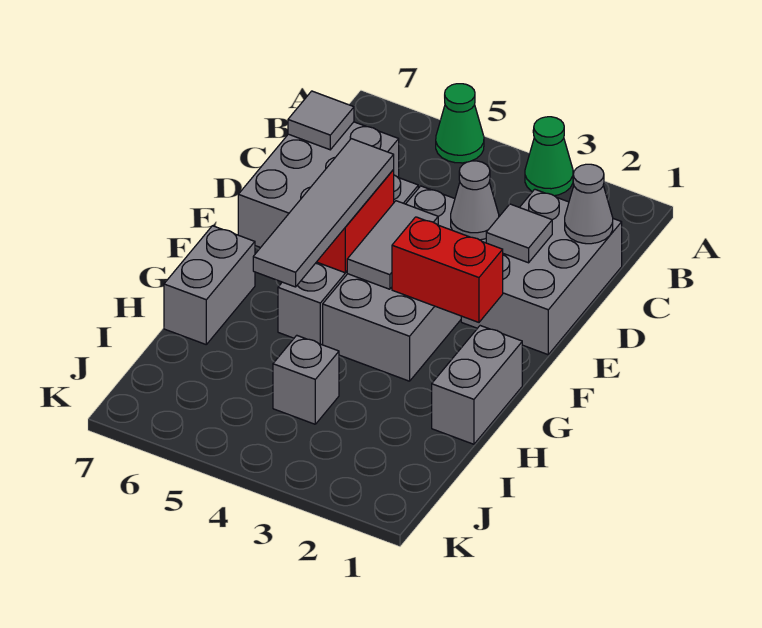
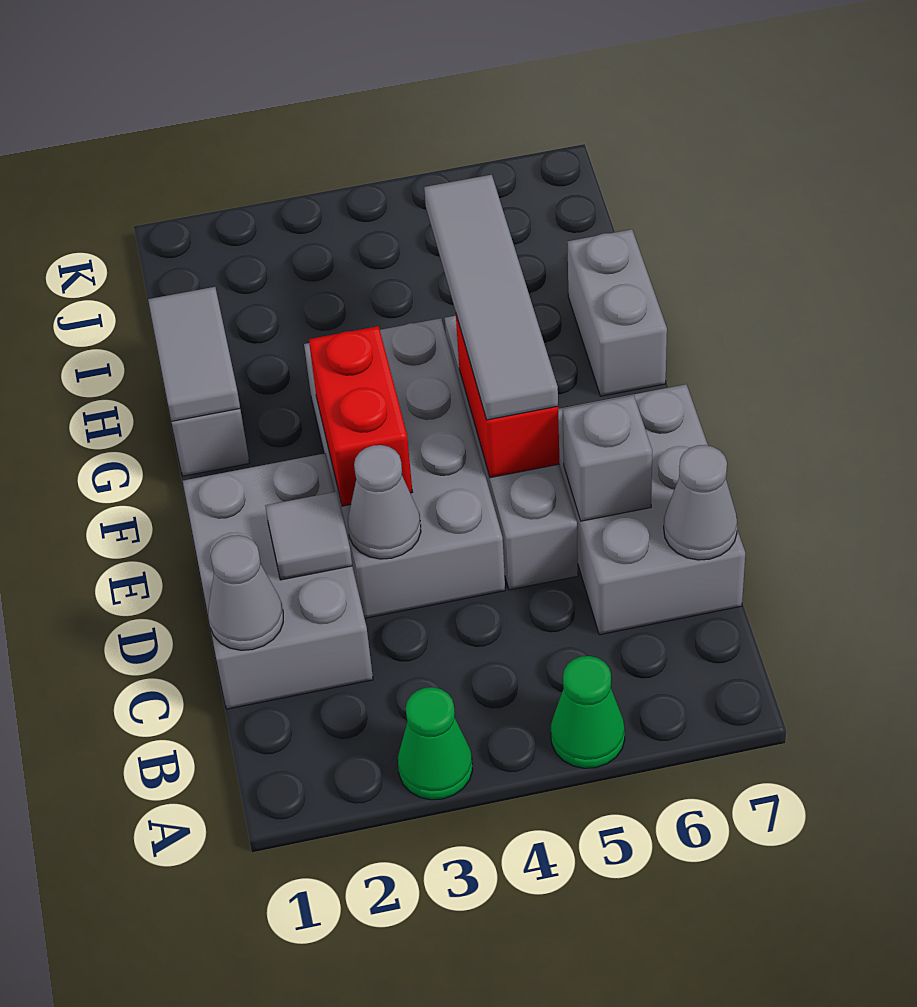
grey tile C7 level 2 -> grey cone C7 level 2
grey tile E4:F4 level 2 -> grey tile G1:H1 level 2
red brick F2:F3 level 2 -> red brick E3:F3 level 2
grey brick I4 level 1 -> grey brick D6 level 2

